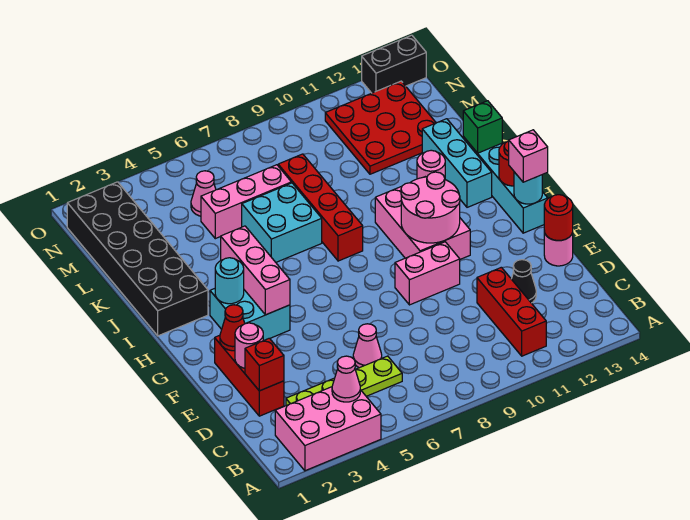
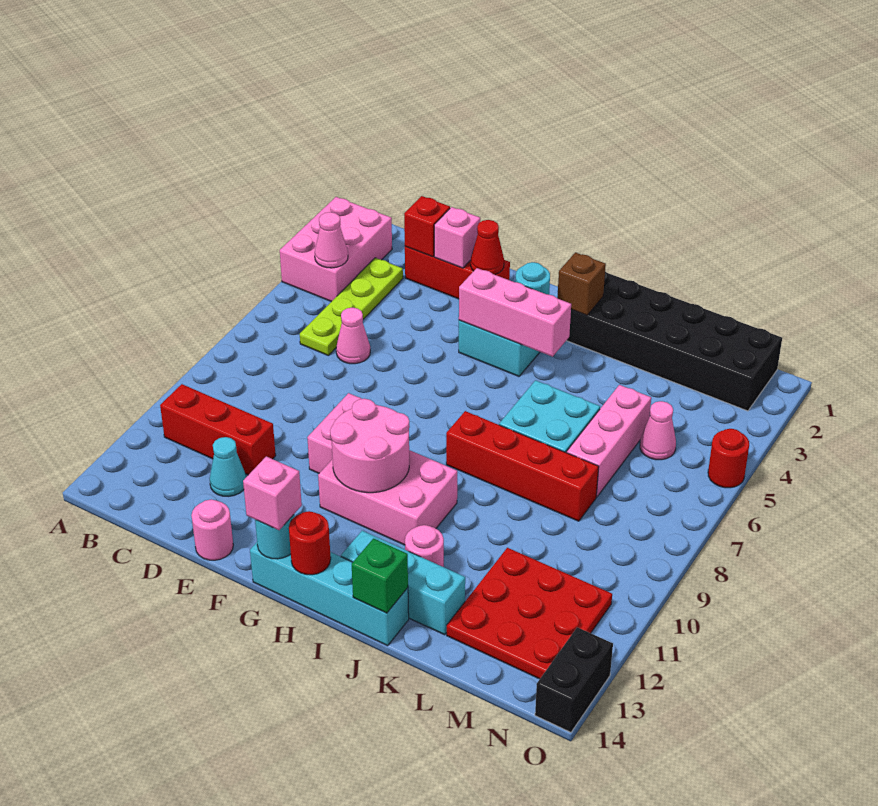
black cone D12 level 1 -> cyan cone D12 level 1
pink round brick E2 level 2 -> pink brick E2 level 2
red round brick E14 level 2 -> red round brick O5 level 1
none -> brown brick I2 level 2

